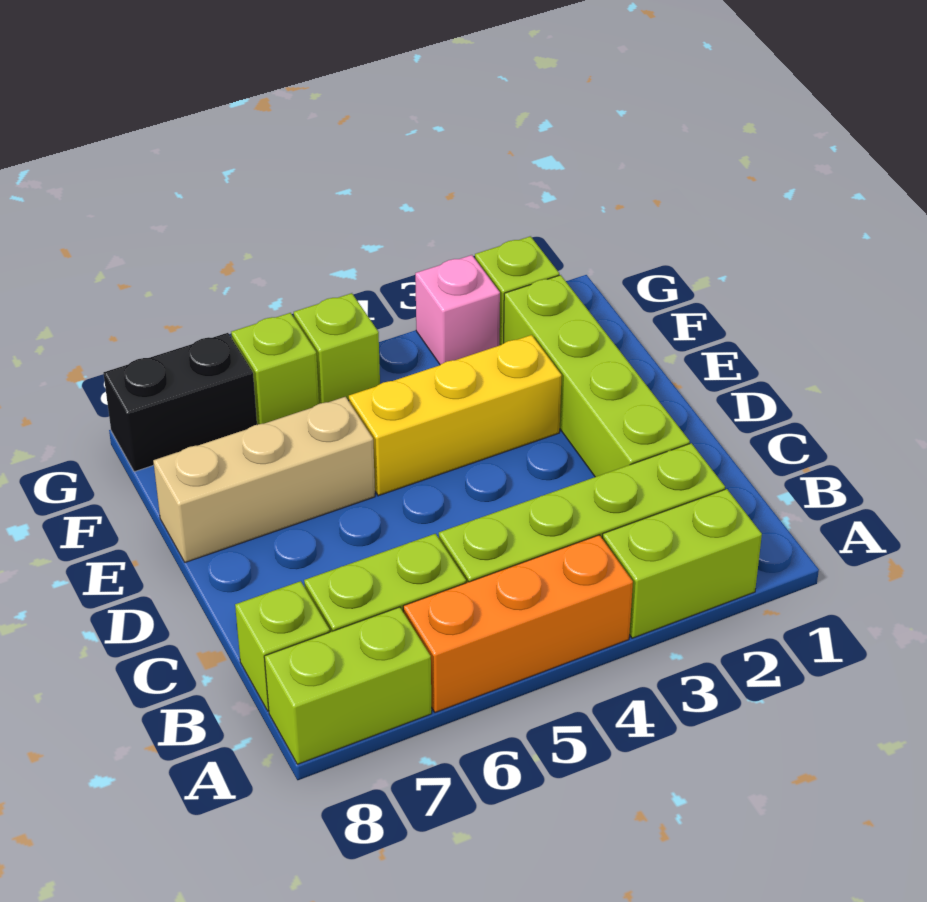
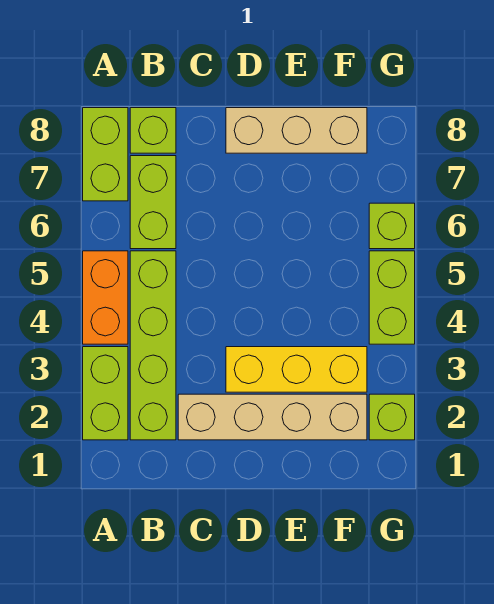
orange brick A4:A6 level 1 -> orange brick A4:A5 level 1
lime brick C2:F2 level 1 -> tan brick C2:F2 level 1
yellow brick E3:E5 level 1 -> yellow brick D3:F3 level 1
tan brick E6:E8 level 1 -> tan brick D8:F8 level 1
pink brick G3 level 1 -> none
lime brick G5 level 1 -> lime brick G4:G5 level 1
black brick G7:G8 level 1 -> none

